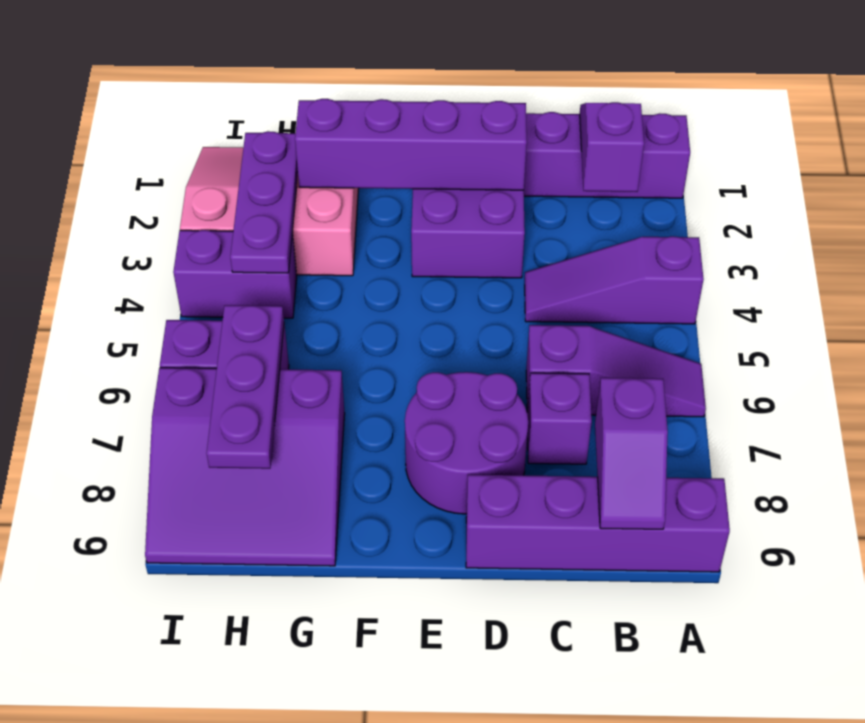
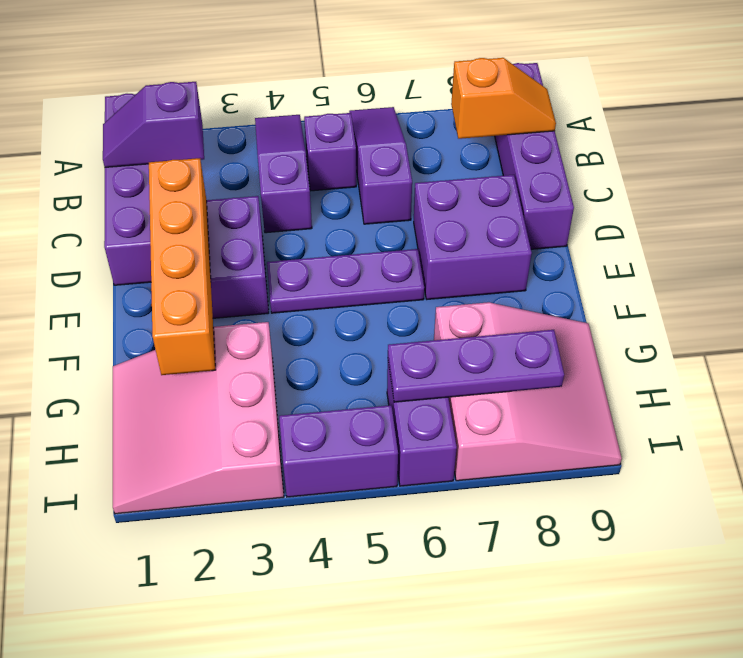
purple slope A4:C4 level 1 top A -> purple slope A4:C4 level 1 top C
purple slope B8:B9 level 2 top 8 -> orange slope B8:B9 level 2 top 8
purple brick C7 level 1 -> purple brick B5 level 1
purple brick D2:G2 level 2 -> orange brick D2:G2 level 2
purple round brick D7:E8 level 1 -> purple brick D7:E8 level 1
purple slope G7:I9 level 1 top 7 -> pink slope G7:I9 level 1 top 7
purple plate H2:H4 level 2 -> purple plate E4:E6 level 1
purple brick H4:I4 level 1 -> purple brick I4:I5 level 1

